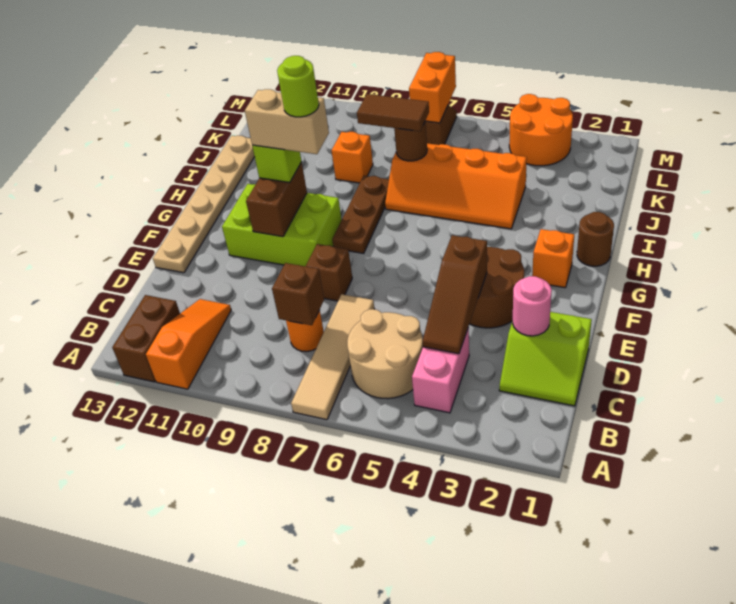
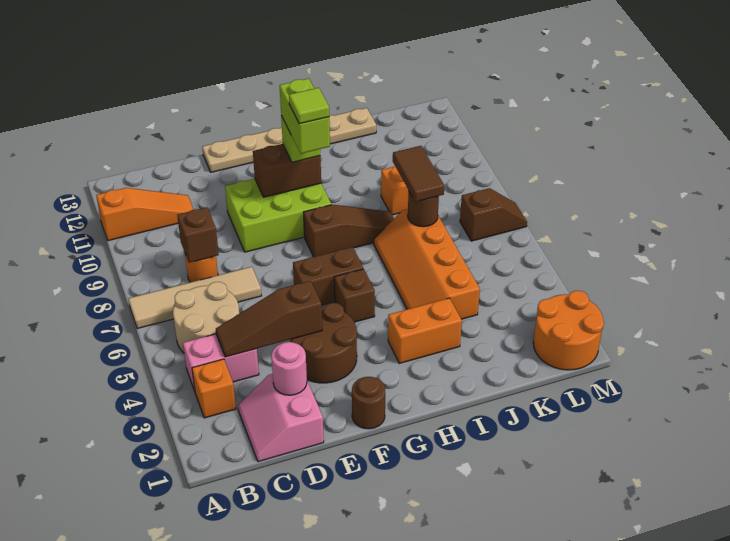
brown brick A12:B12 level 1 -> brown brick F6:G6 level 1
lime slope C1:D2 level 1 top D -> pink slope C1:D2 level 1 top D
brown brick E8 level 1 -> brown brick G5 level 1
lime brick F9:G11 level 1 -> lime brick E9:G10 level 1
orange brick G2 level 1 -> orange brick B3 level 1
brown plate G8:I8 level 1 -> brown slope G8:I8 level 1 top G
tan brick G9:G10 level 4 -> lime brick G9:G10 level 4
lime round brick G9 level 5 -> lime tile G9 level 5
brown round brick H1 level 1 -> brown round brick F1 level 1
orange round brick L3:M4 level 1 -> orange round brick L1:M2 level 1
orange brick L7:M7 level 2 -> orange brick H3:I3 level 1

